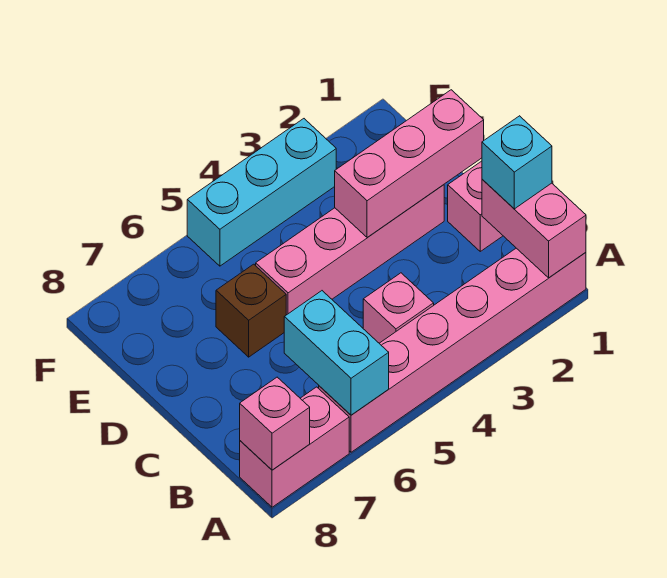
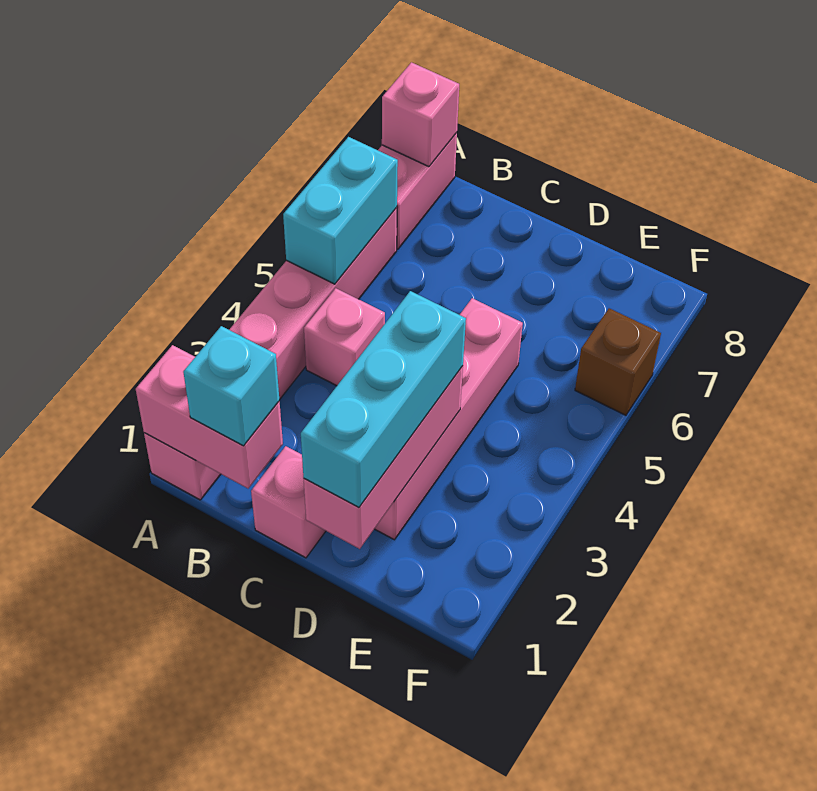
cyan brick A6:B6 level 2 -> cyan brick A5:A6 level 2
brown brick D6 level 1 -> brown brick F6 level 1
cyan brick F3:F5 level 1 -> cyan brick D1:D3 level 3

